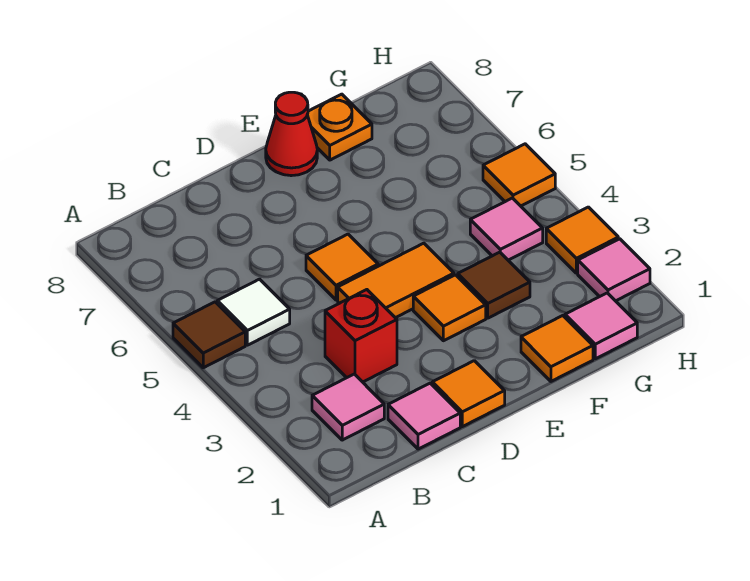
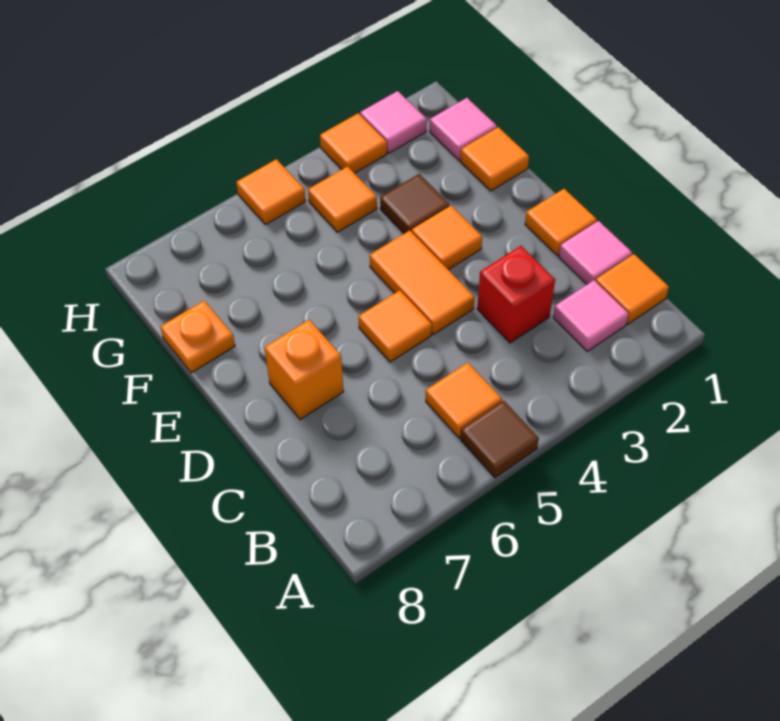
none -> orange tile B1 level 1
white tile B5 level 1 -> orange tile B5 level 1
none -> orange brick D7 level 1
red cone E8 level 1 -> none
pink tile G4 level 1 -> orange tile G4 level 1

